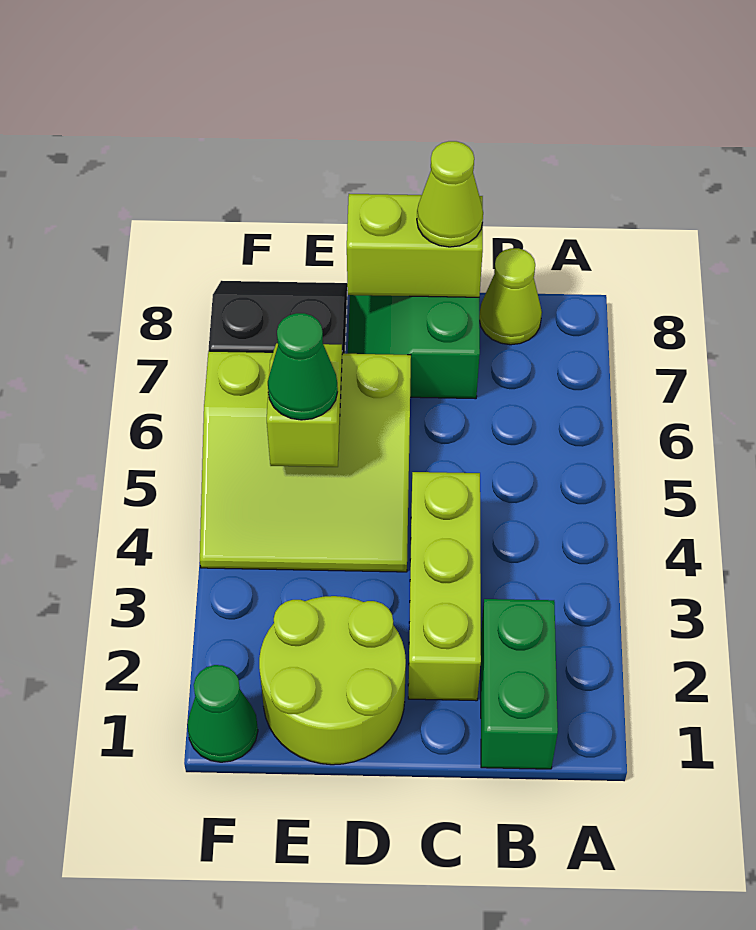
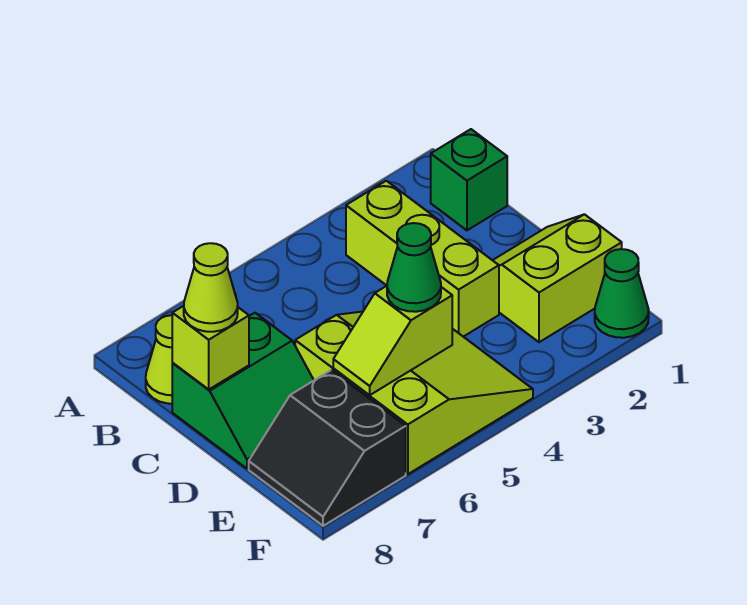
green brick B1:B2 level 1 -> green brick B1 level 1
lime brick C2:C4 level 1 -> lime brick B3:D3 level 1
lime brick C8:D8 level 2 -> lime brick C8 level 2
lime round brick D1:E2 level 1 -> lime slope D1:E2 level 1 top E

